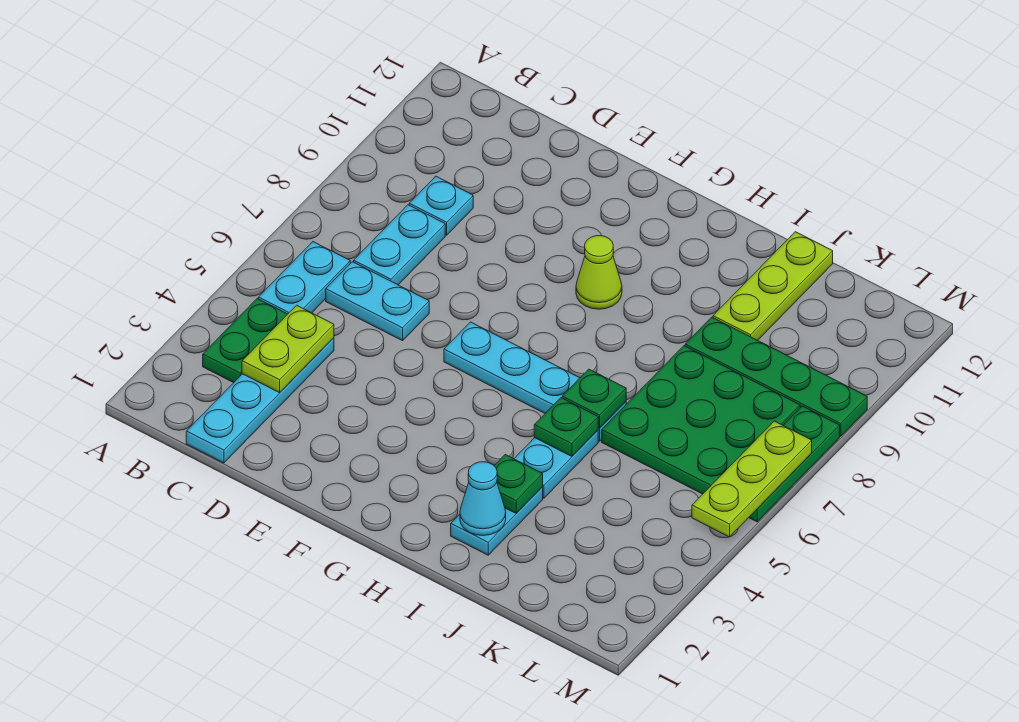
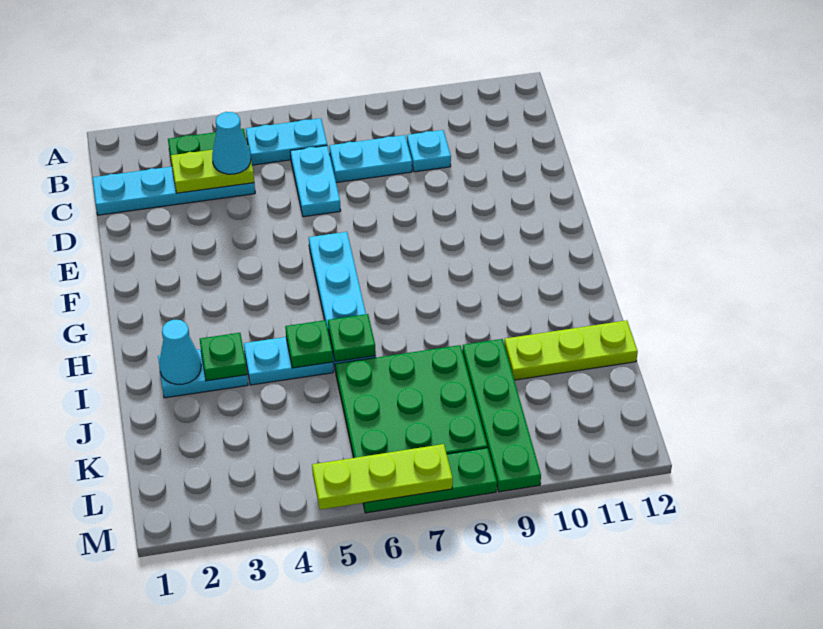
none -> cyan cone C4 level 3
lime cone G9 level 1 -> none

